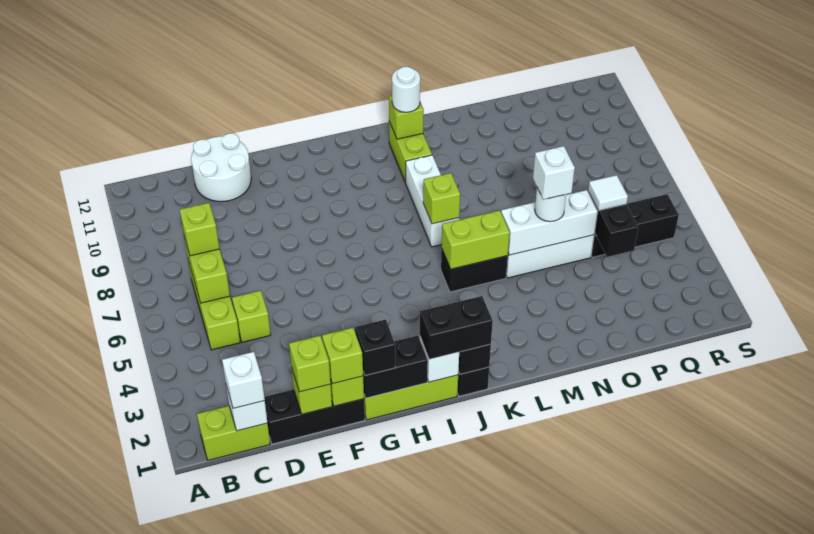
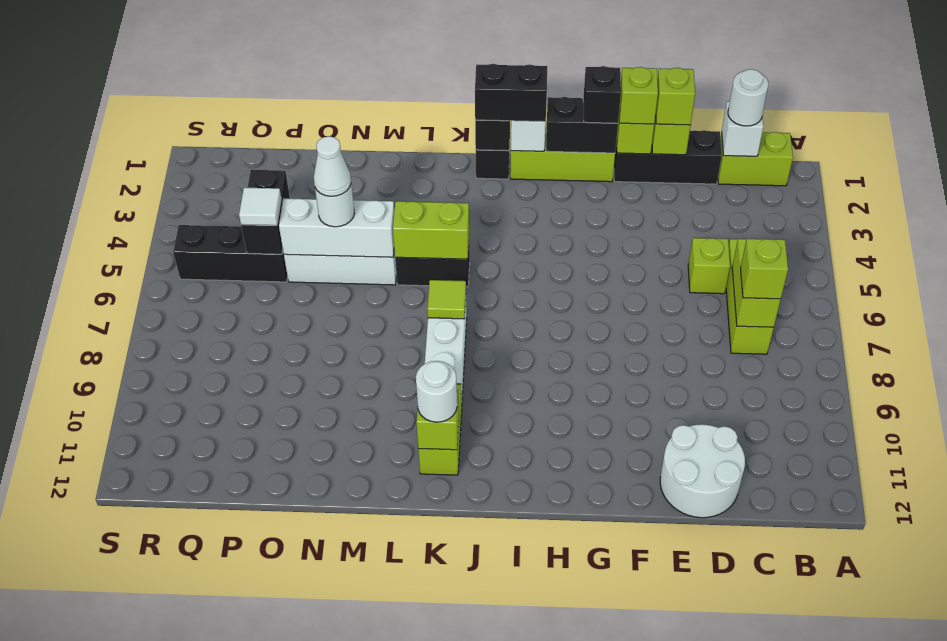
white brick C1 level 3 -> white round brick C1 level 3
lime brick K7 level 2 -> lime tile K7 level 2
white brick N5 level 4 -> white cone N5 level 4

